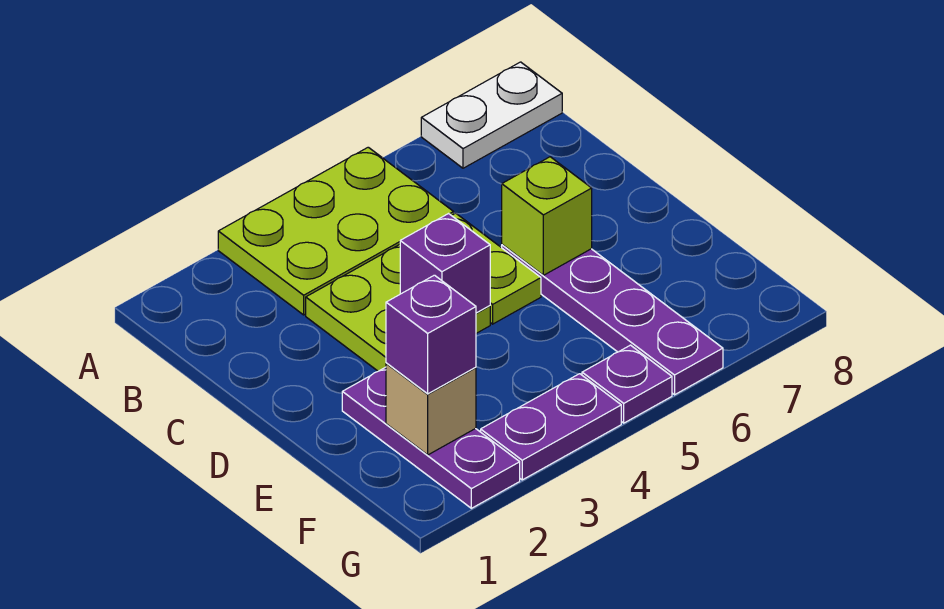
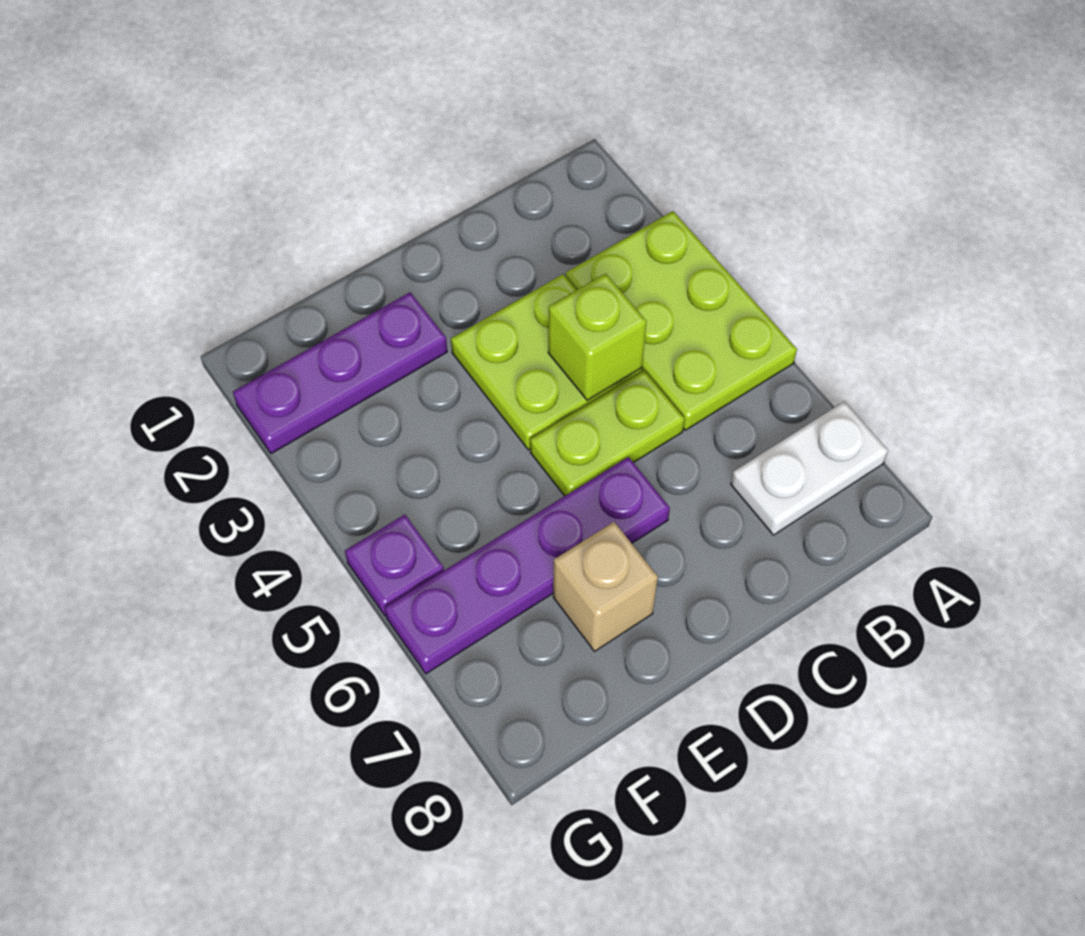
white plate A7:A8 level 1 -> white plate A7:B7 level 1
purple brick D4 level 2 -> none
lime brick D6 level 2 -> lime brick C4 level 2
tan brick F2 level 2 -> tan brick E7 level 1
purple brick F2 level 3 -> none
purple plate G3:G4 level 1 -> none

